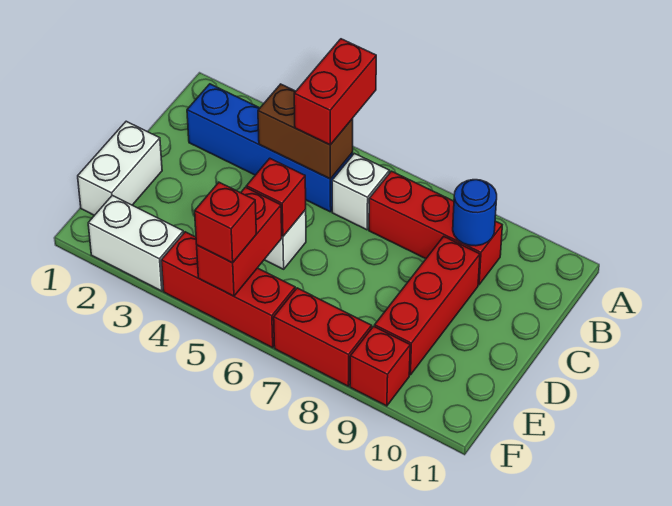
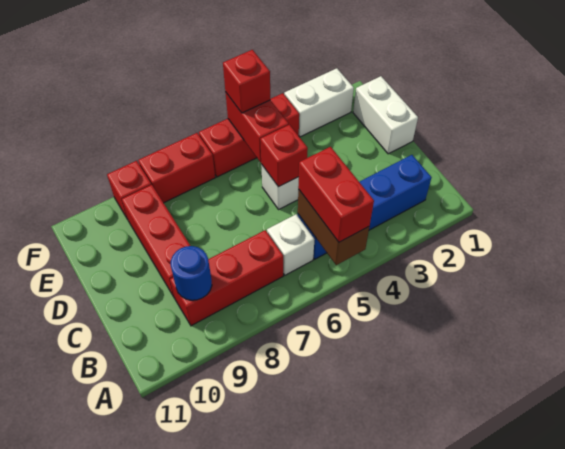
brown brick B4:B5 level 2 -> brown brick A5:B5 level 2

